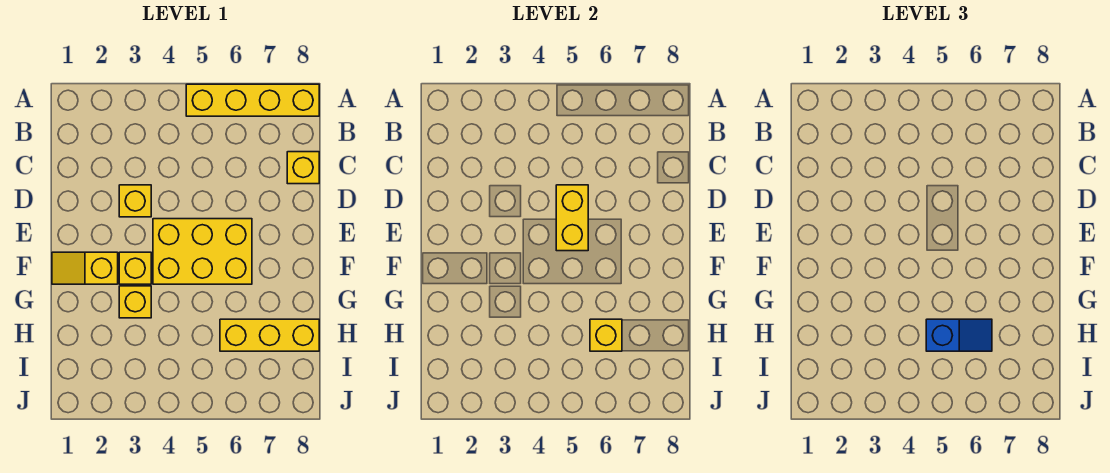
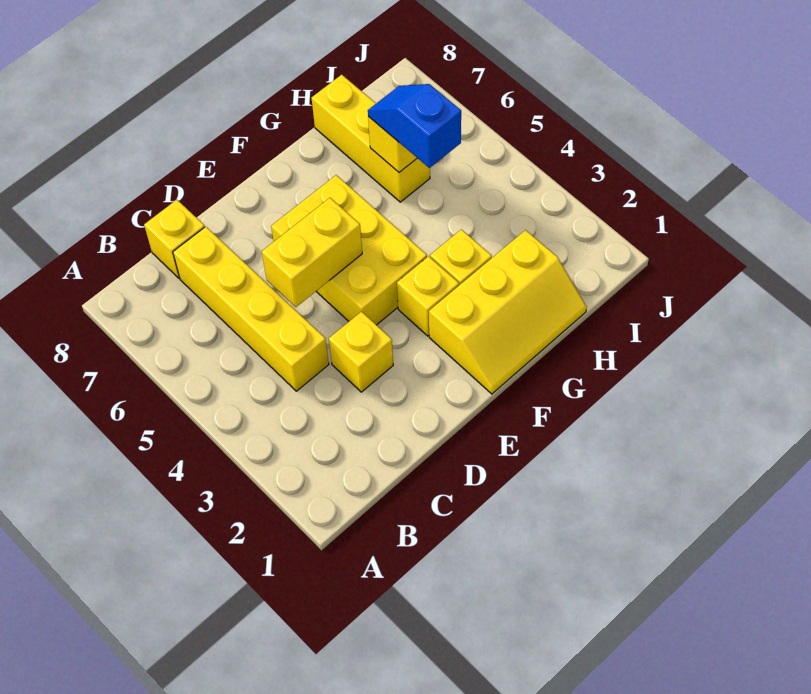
yellow brick A5:A8 level 1 -> yellow brick C4:C7 level 1
yellow slope F1:F2 level 1 top 2 -> yellow slope F1:H2 level 1 top 2

